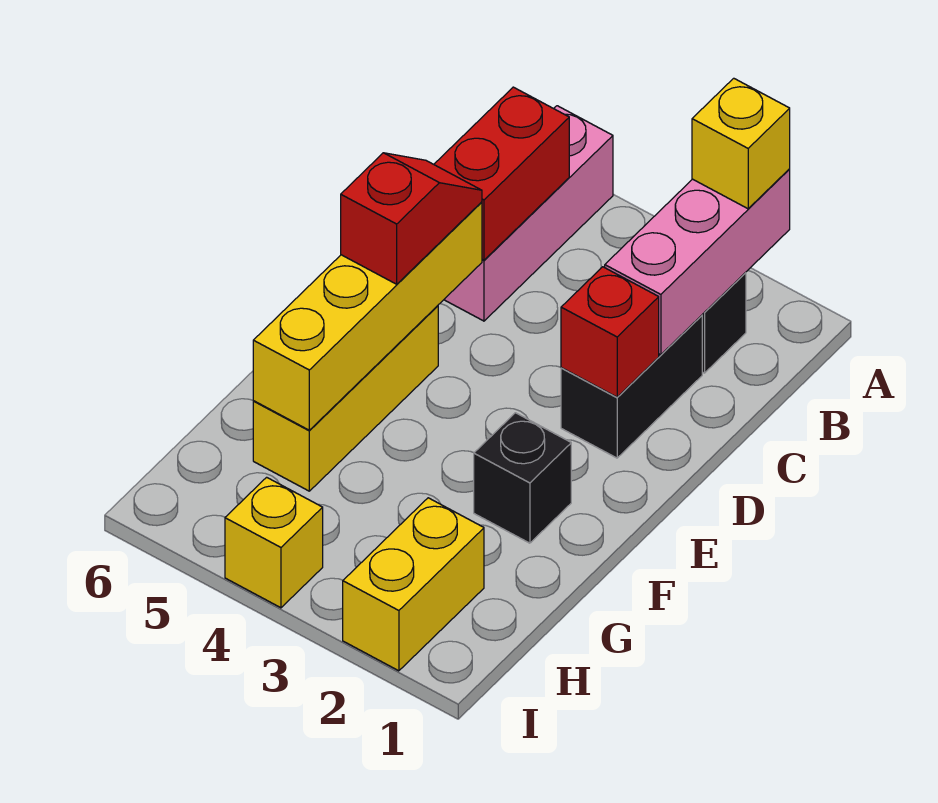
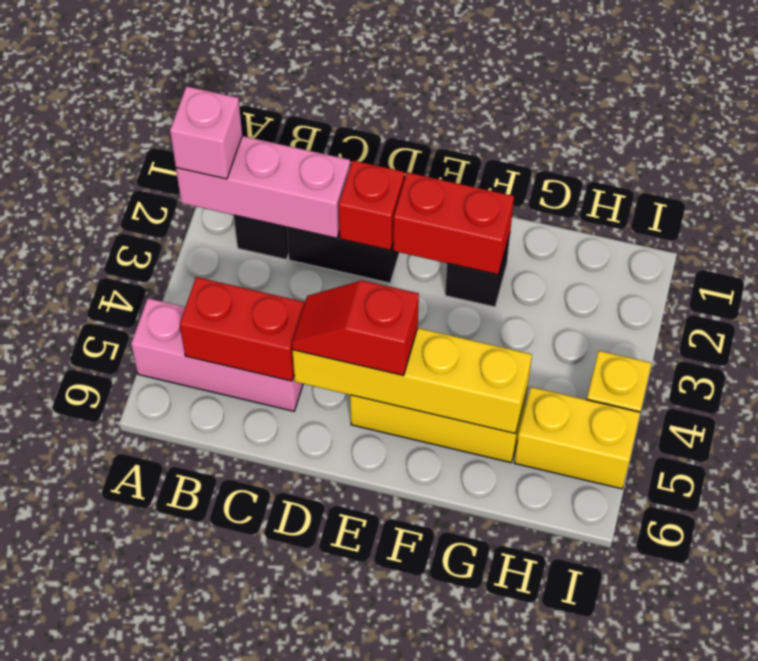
yellow brick A2 level 3 -> pink brick A2 level 3
none -> red brick E2:F2 level 2
yellow brick H2:I2 level 1 -> yellow brick H5:I5 level 1

